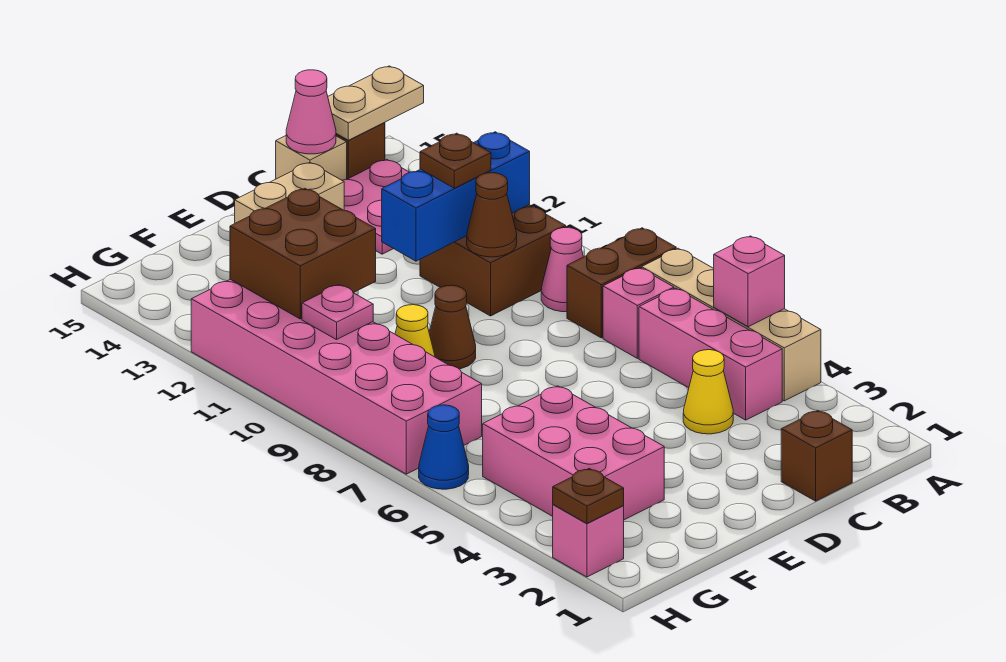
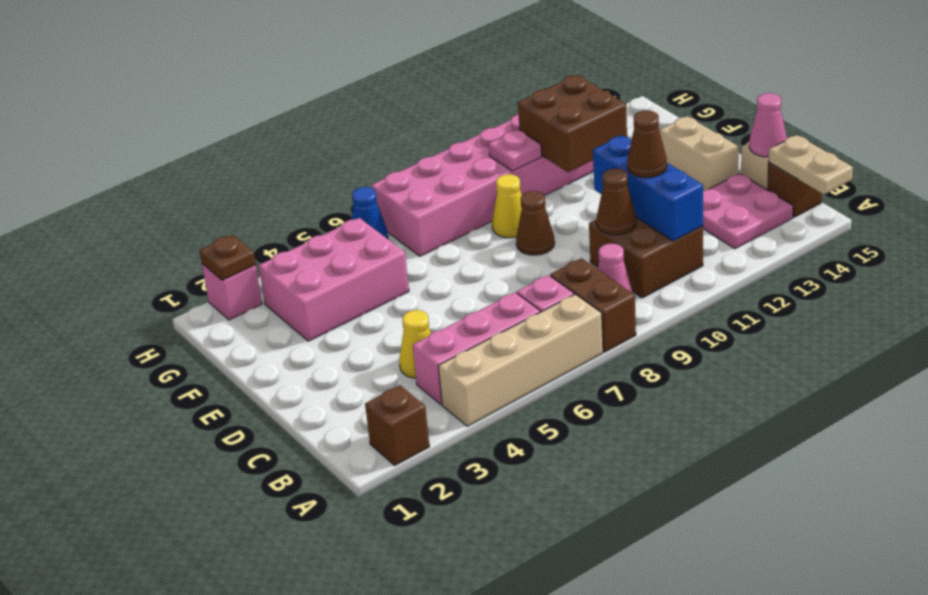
pink brick A5 level 2 -> none
brown brick C1 level 1 -> brown brick A2 level 1
brown plate C11 level 3 -> brown cone C11 level 3

